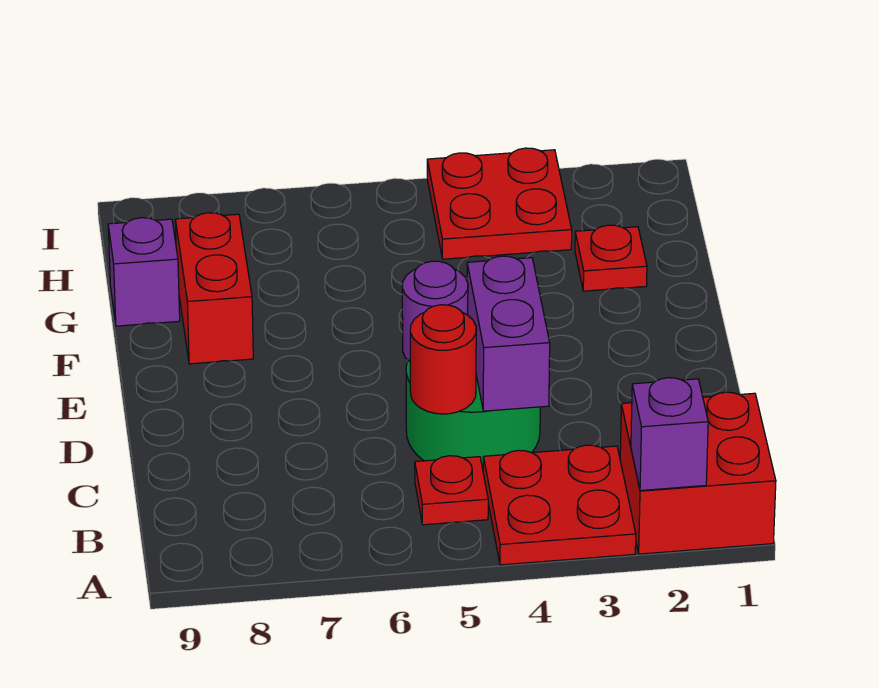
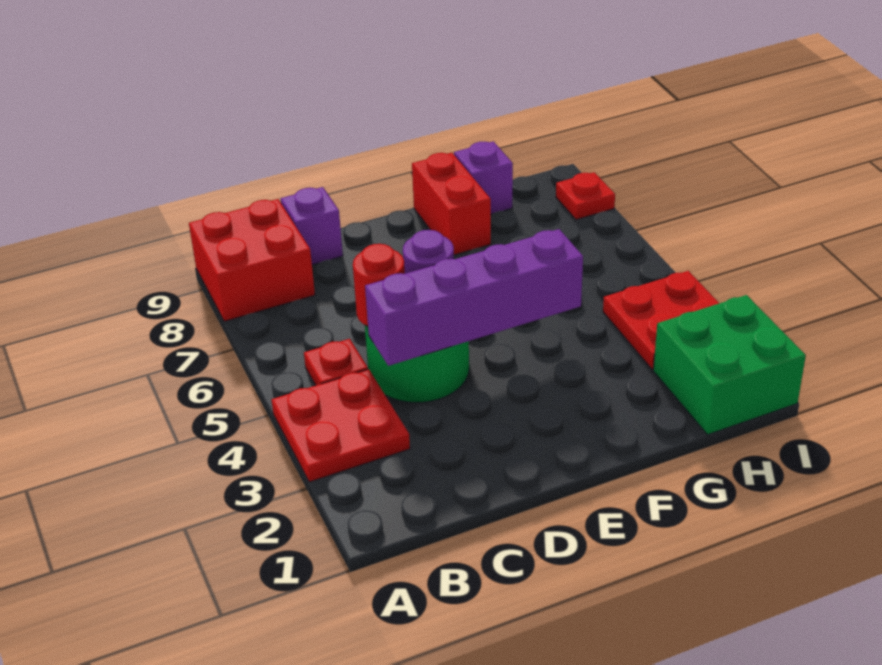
red brick A1:B2 level 1 -> red brick A8:B9 level 1
purple brick A2 level 2 -> purple brick C9 level 1
purple brick C4:D4 level 2 -> purple brick C4:F4 level 2
red brick F8:G8 level 1 -> red brick F8:F9 level 1
red plate G2 level 1 -> red plate I8 level 1
none -> green brick H1:I2 level 1

